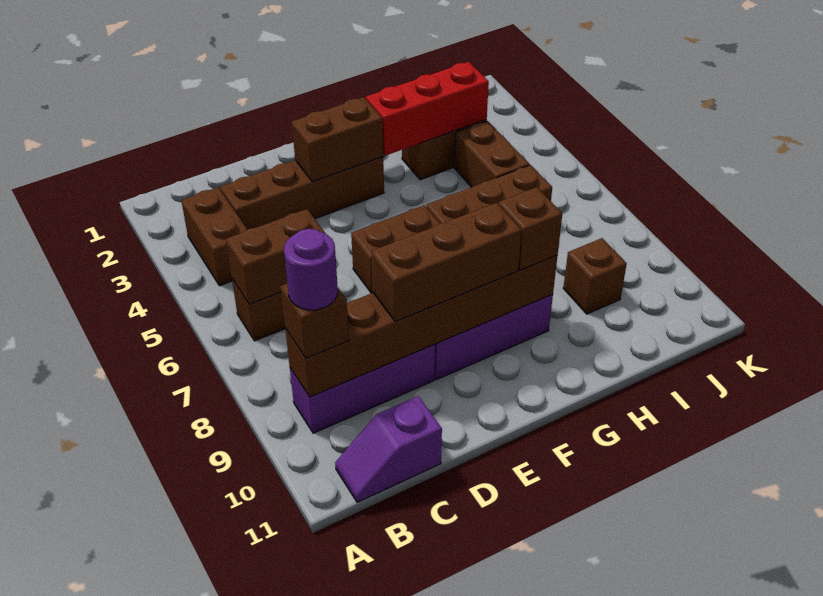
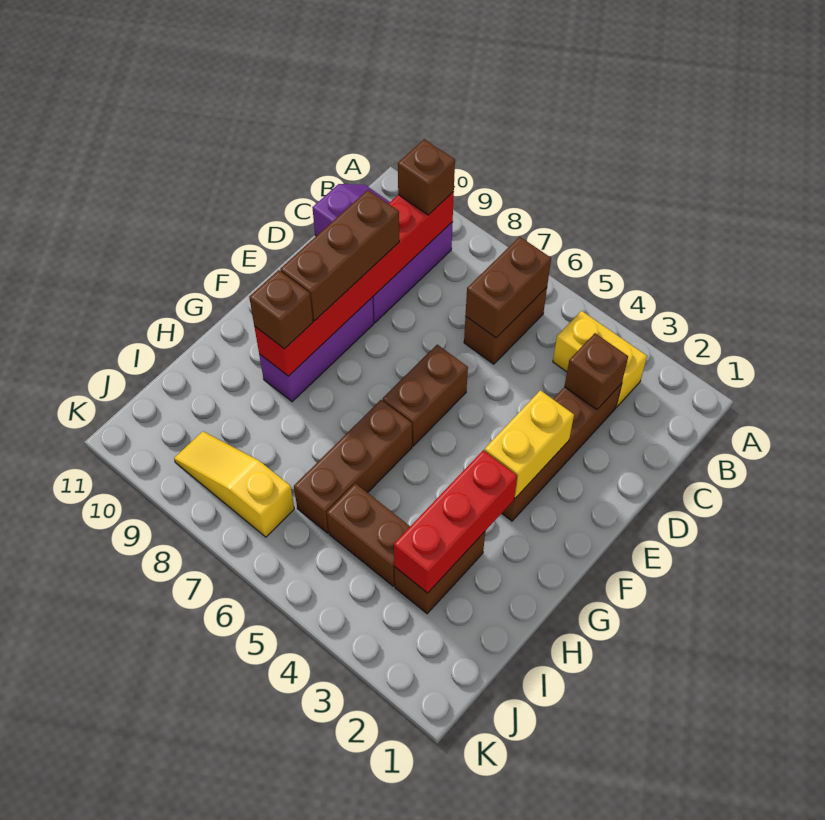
brown brick B3:B4 level 1 -> yellow brick B3:B4 level 1
brown brick B9:G9 level 2 -> red brick B9:G9 level 2
purple round brick B9 level 4 -> none
brown brick E3:F3 level 2 -> yellow brick E3:F3 level 2
brown brick I9 level 1 -> brown brick C3 level 2
none -> yellow slope J7:J9 level 1 top 7

